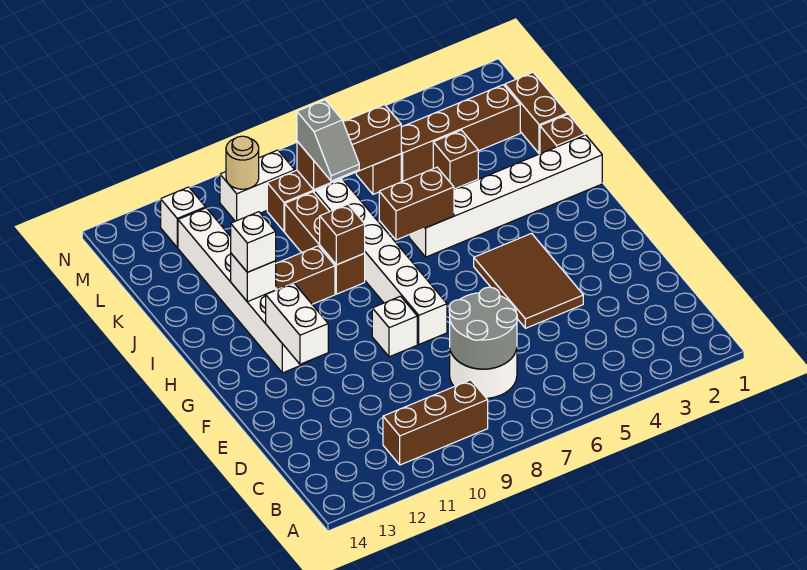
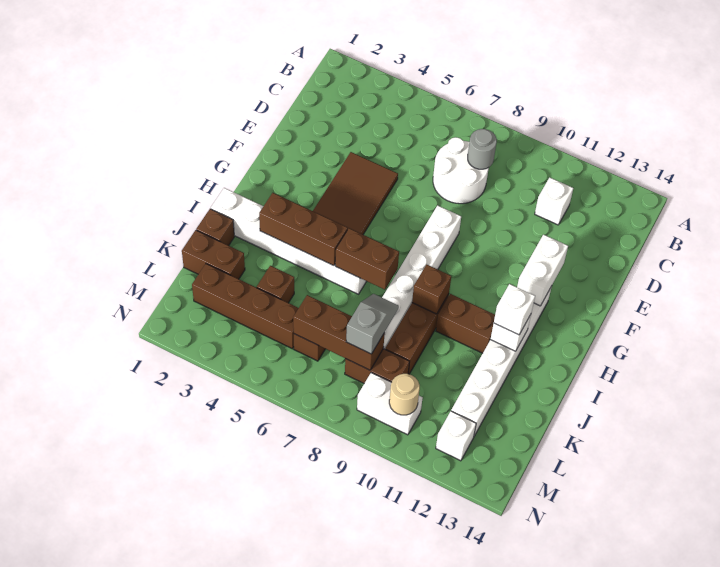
brown brick B9:B11 level 1 -> brown brick I3:I5 level 2
grey round brick C7:D8 level 2 -> grey round brick C8 level 2
white brick F9 level 1 -> white brick C11 level 1
brown brick K1:L1 level 1 -> brown brick K1:K2 level 1

